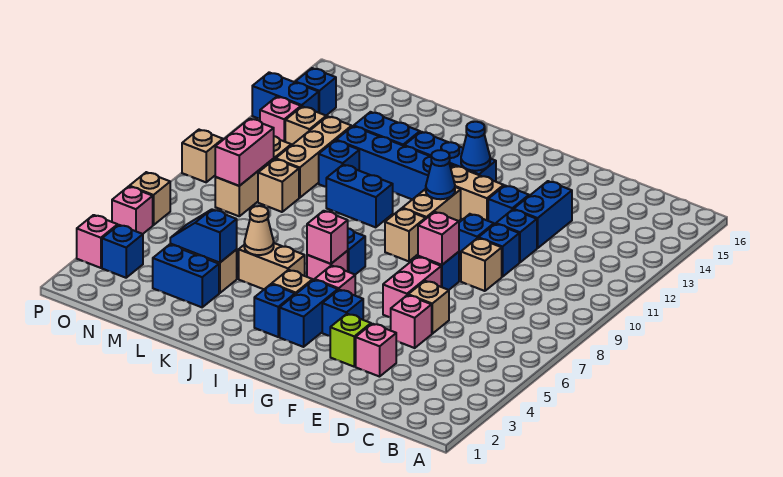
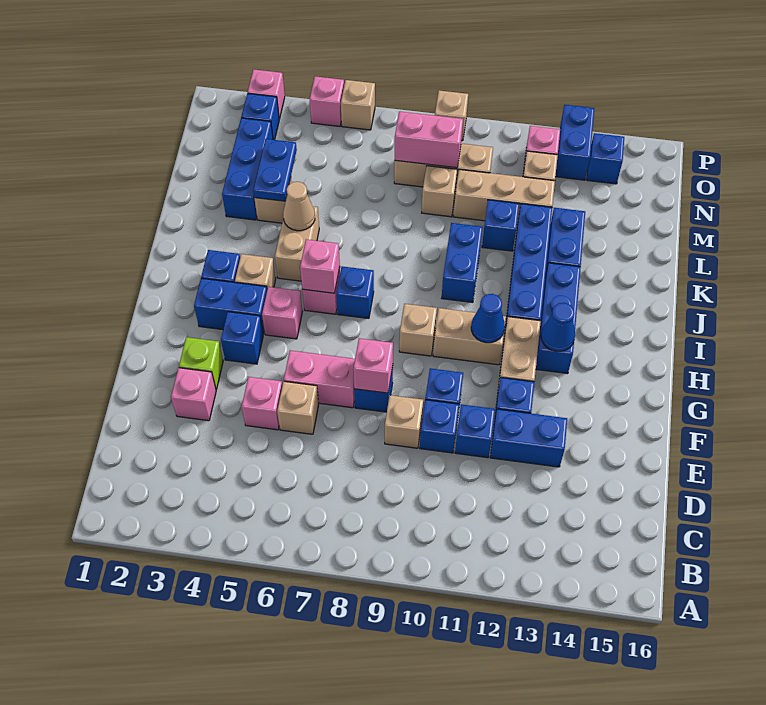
blue brick L3:M3 level 1 -> blue brick L3:N3 level 1
blue slope L4:M4 level 2 top L -> blue plate L4:M4 level 2

